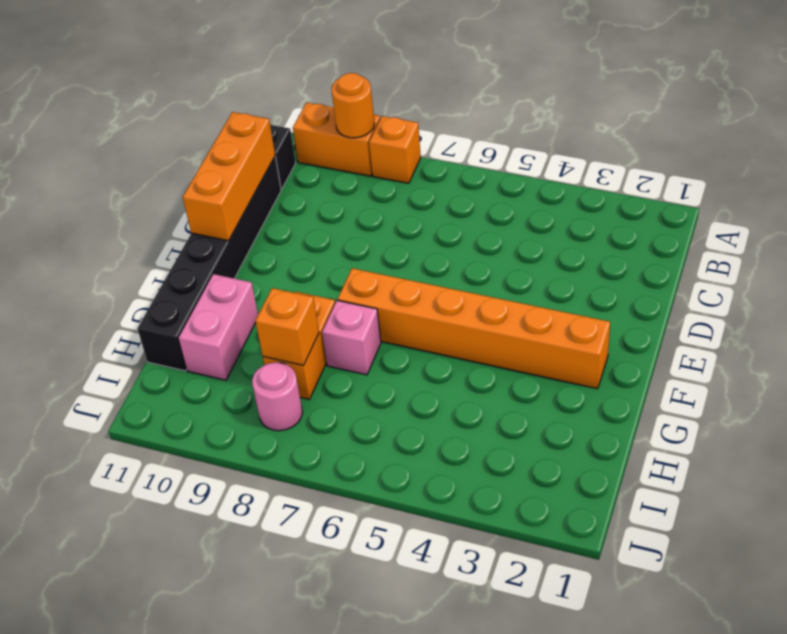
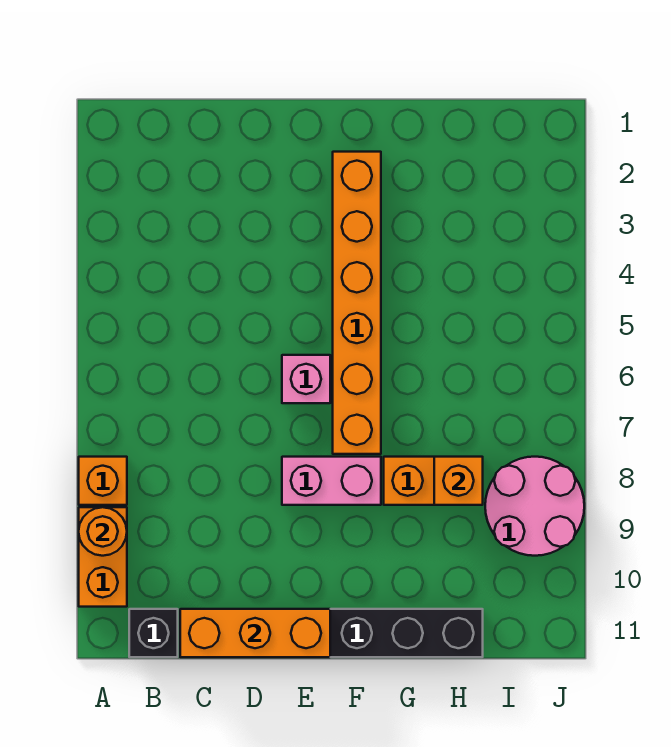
pink brick G7 level 1 -> pink brick E6 level 1
pink brick G10:H10 level 1 -> pink brick E8:F8 level 1
pink round brick I8 level 1 -> pink round brick I8:J9 level 1

